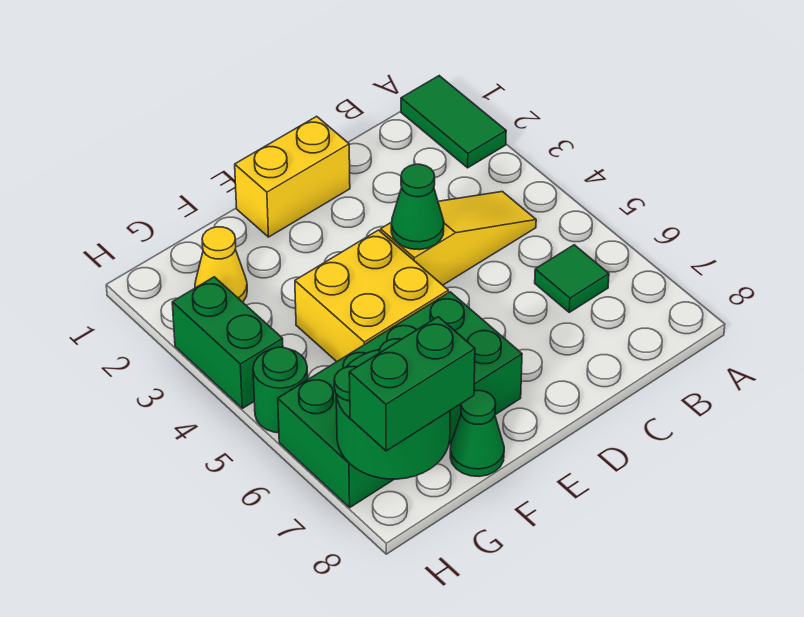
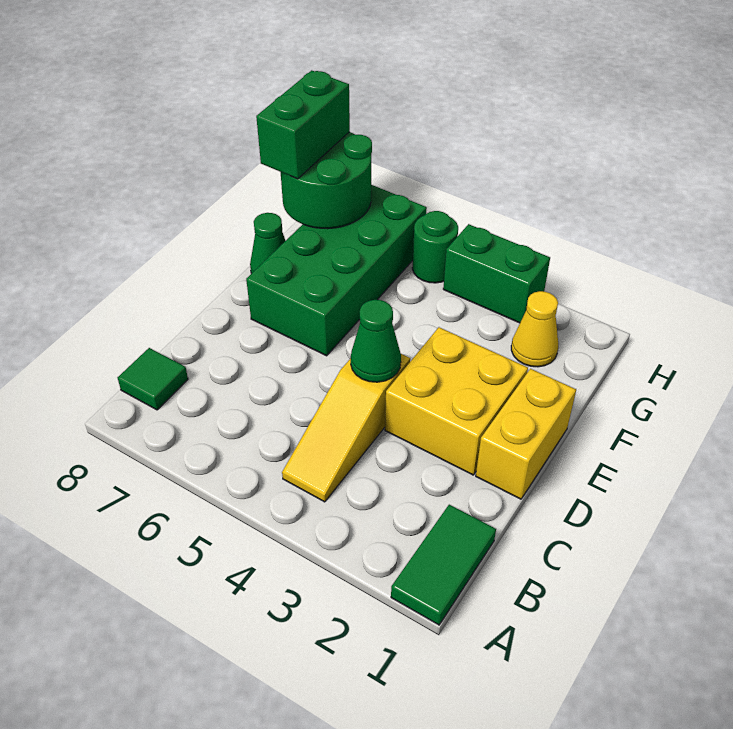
green tile A1:A2 level 1 -> green tile A1:B1 level 1
green tile B6 level 1 -> green tile B8 level 1
yellow brick E4:F5 level 1 -> yellow brick D2:E3 level 1

